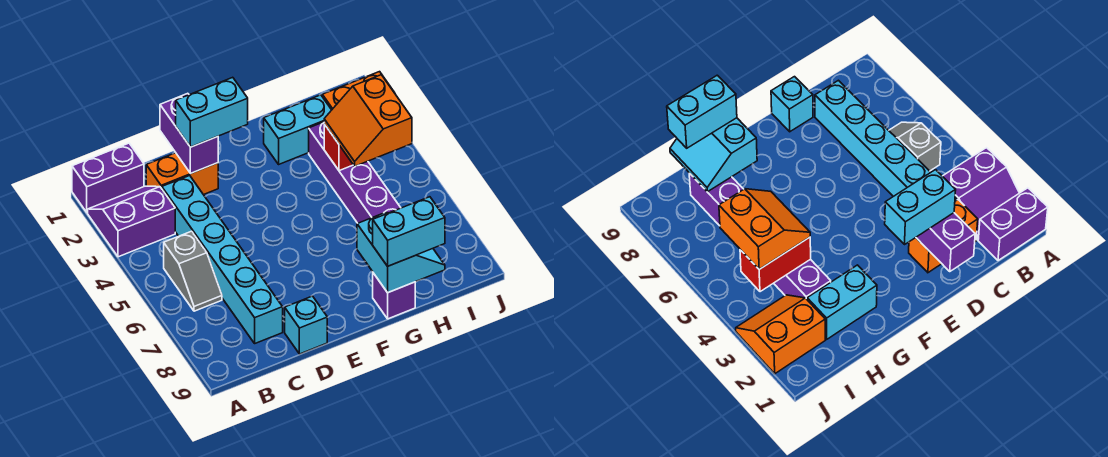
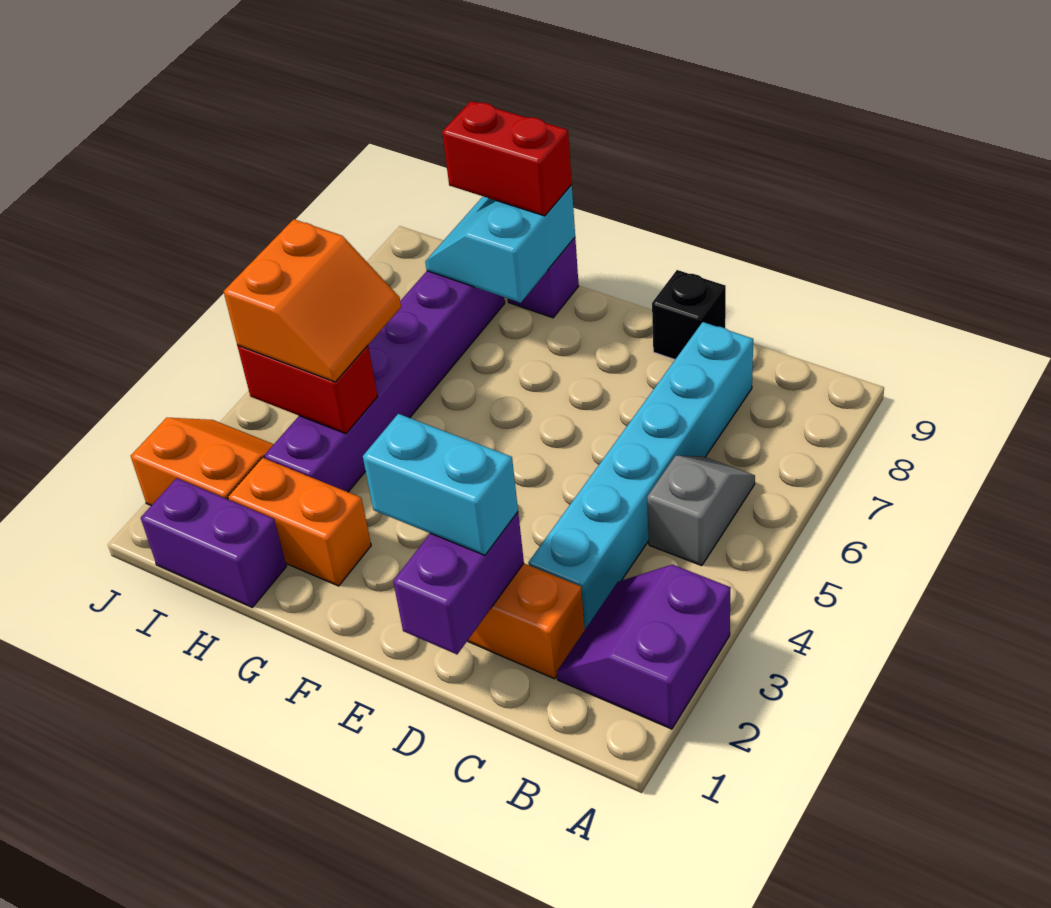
purple brick A1:B1 level 1 -> purple brick H1:I1 level 1
purple slope A2:B3 level 1 top 3 -> purple slope A2:B3 level 1 top A
cyan brick D9 level 1 -> black brick D9 level 1
cyan brick G2:H2 level 1 -> orange brick G2:H2 level 1
cyan brick G9:H9 level 3 -> red brick G9:H9 level 3

